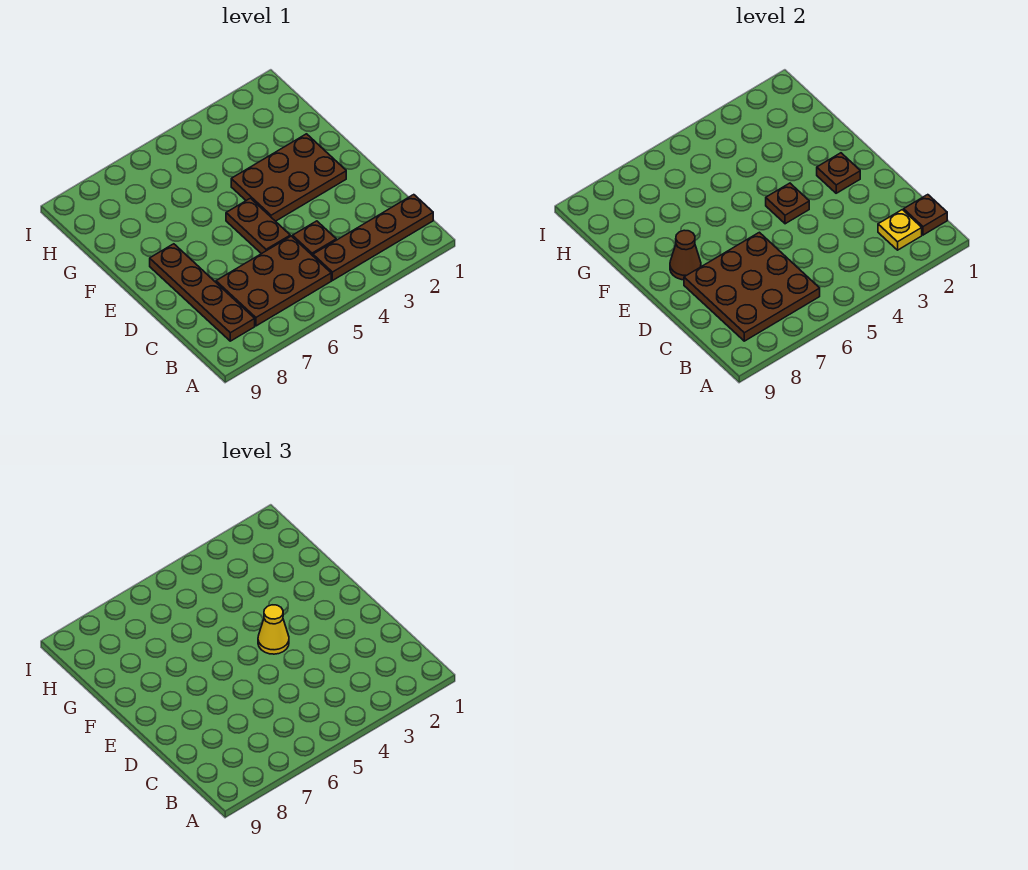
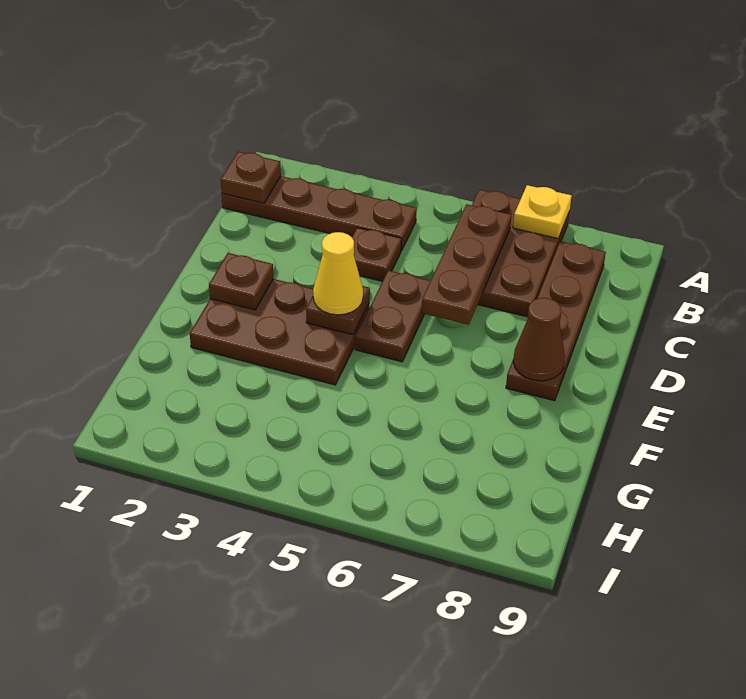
yellow plate B2 level 2 -> yellow plate A7 level 2
brown plate B5:C7 level 1 -> brown plate A6:C7 level 1
brown plate B6:D8 level 2 -> brown plate B6:D6 level 2

